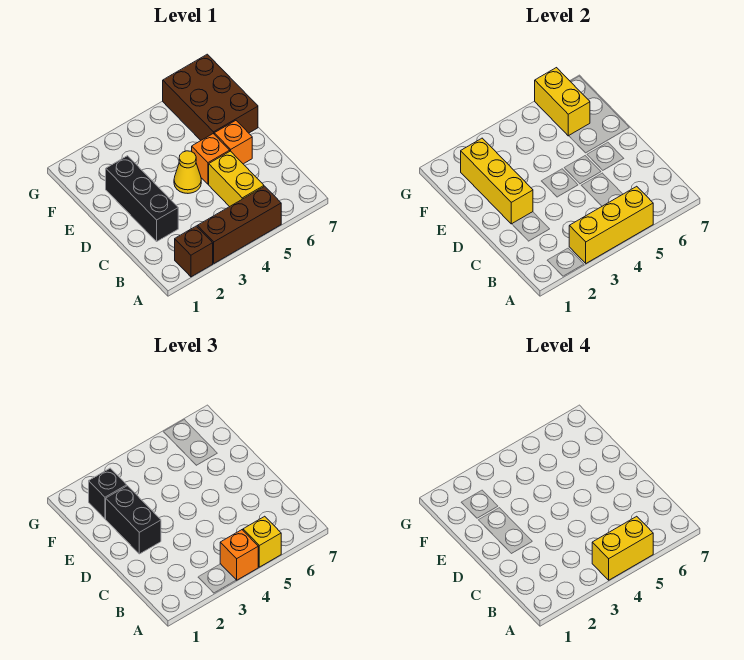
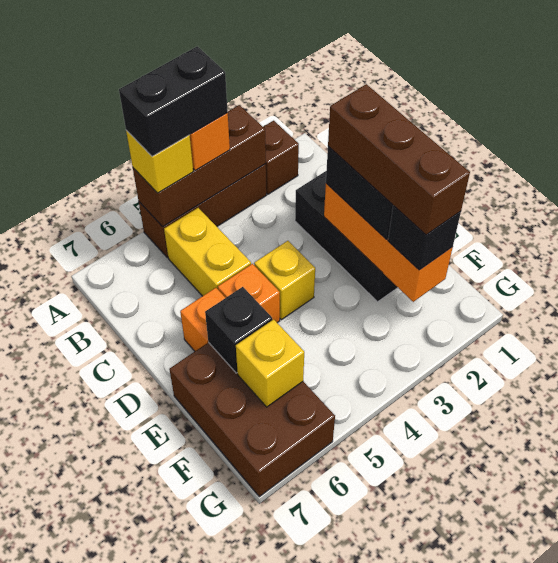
yellow brick A3:A5 level 2 -> brown brick A3:A5 level 2
yellow brick A4:A5 level 4 -> black brick A4:A5 level 4
yellow brick D2:F2 level 2 -> orange brick D2:F2 level 2
none -> brown brick D2:F2 level 4
yellow cone D4 level 1 -> yellow brick D4 level 1
none -> black brick E6 level 2
yellow brick F6:G6 level 2 -> yellow brick F6 level 2

